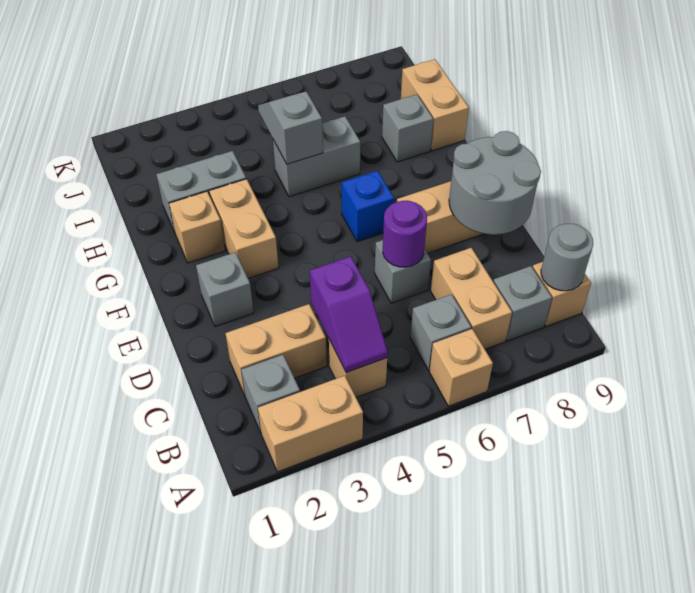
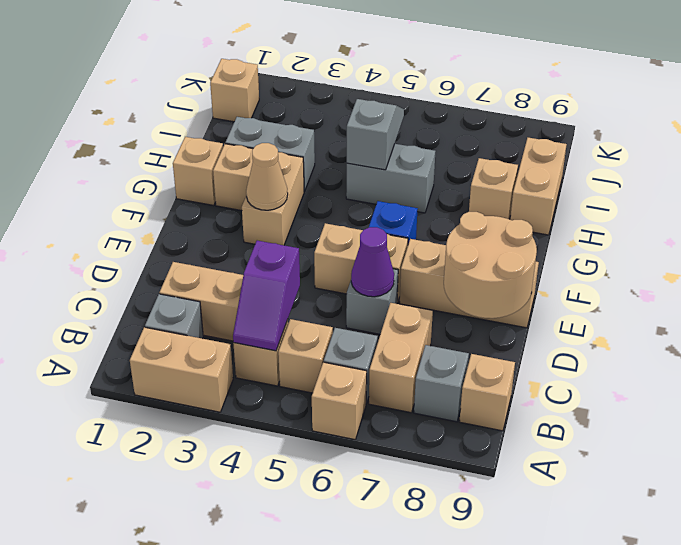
none -> tan brick B5 level 1
grey round brick B9 level 2 -> none
purple round brick D6 level 2 -> purple cone D6 level 2
grey round brick D8:E9 level 2 -> tan round brick D8:E9 level 2
grey brick E2 level 1 -> none
none -> tan brick E5:E6 level 1
none -> tan cone F3 level 2
none -> tan brick G1 level 1
grey brick H8 level 1 -> tan brick H8 level 1
none -> tan brick J1 level 1

